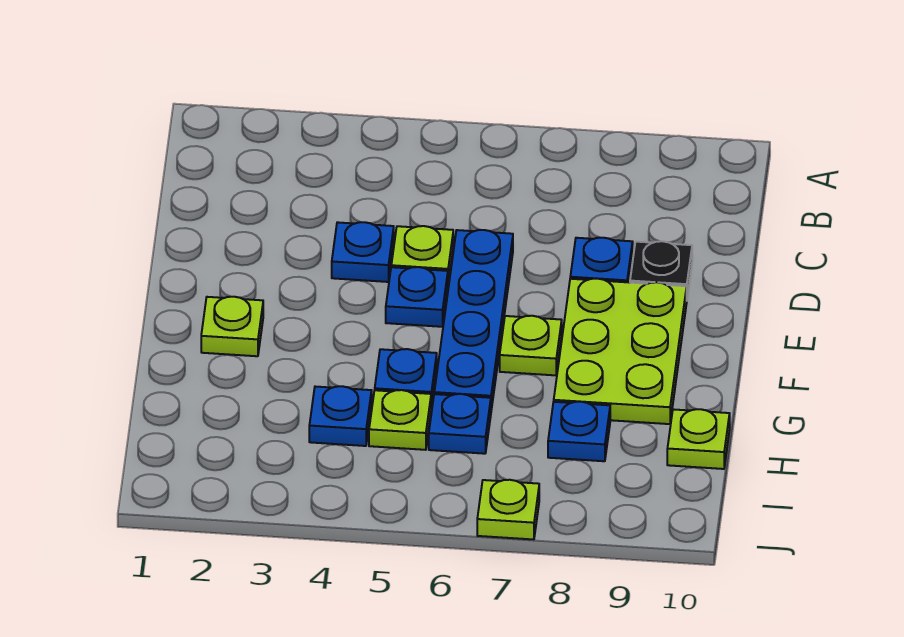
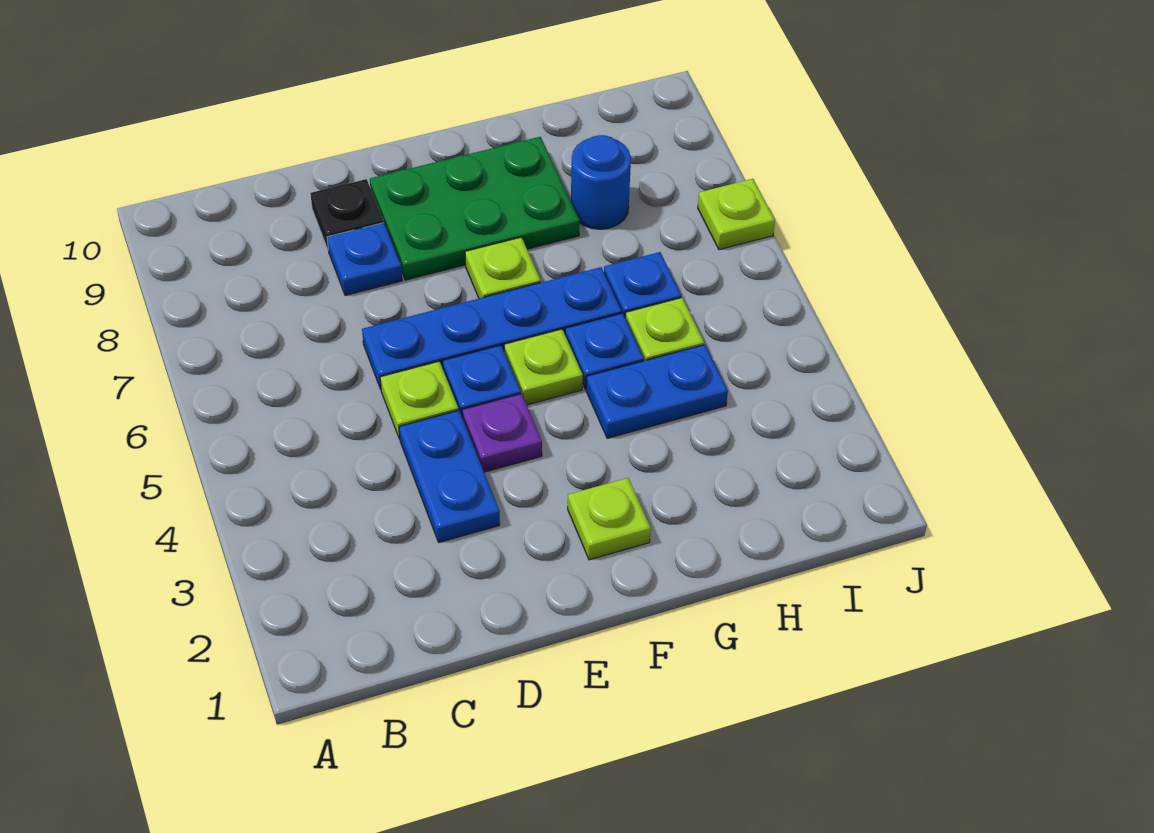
blue plate D4 level 1 -> blue plate D3:D4 level 1
none -> purple plate E4 level 1
lime plate E8:G9 level 1 -> green plate E8:G9 level 1
blue plate H4 level 1 -> blue plate G4:H4 level 1
blue plate H8 level 1 -> blue round brick H8 level 1
lime plate H10 level 1 -> lime plate F5 level 1

